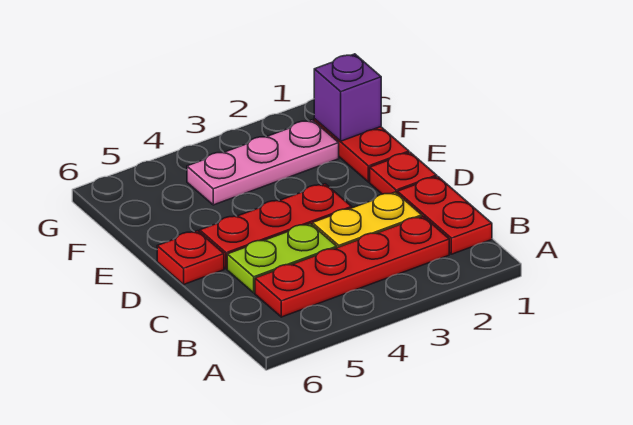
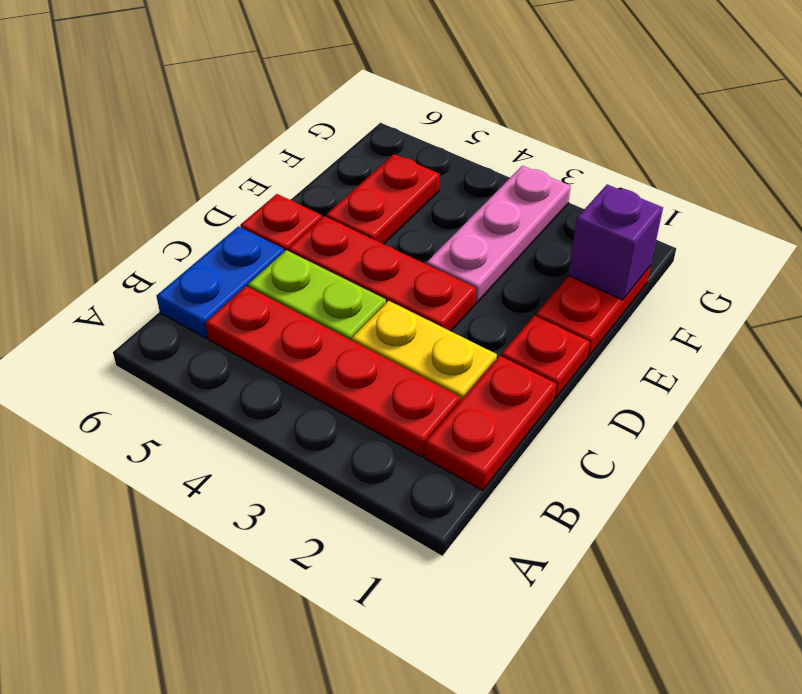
none -> blue plate B6:C6 level 1
none -> red plate E5:F5 level 1
pink plate F2:F4 level 1 -> pink plate E3:G3 level 1

